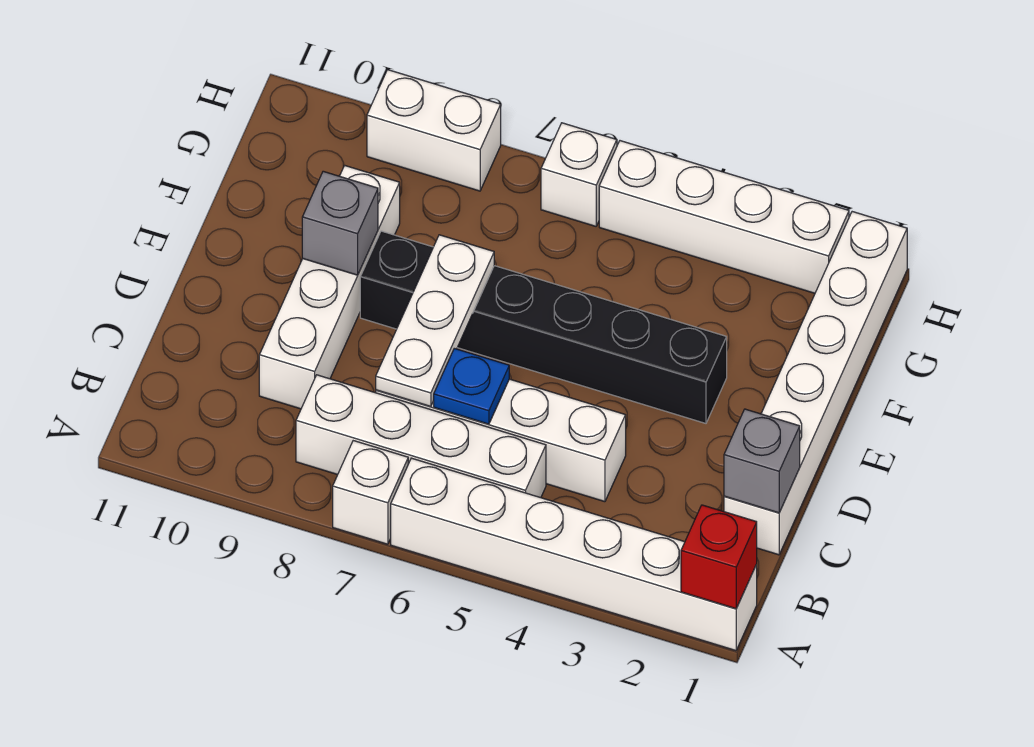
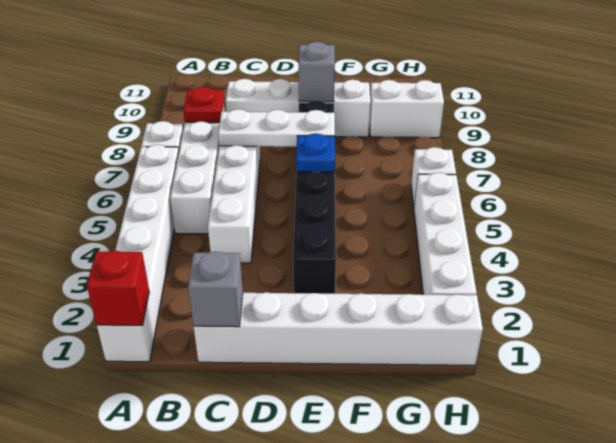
none -> red plate B8 level 2
blue plate C6 level 2 -> blue plate E6 level 2
white brick H8:H9 level 1 -> white brick G9:H9 level 1

